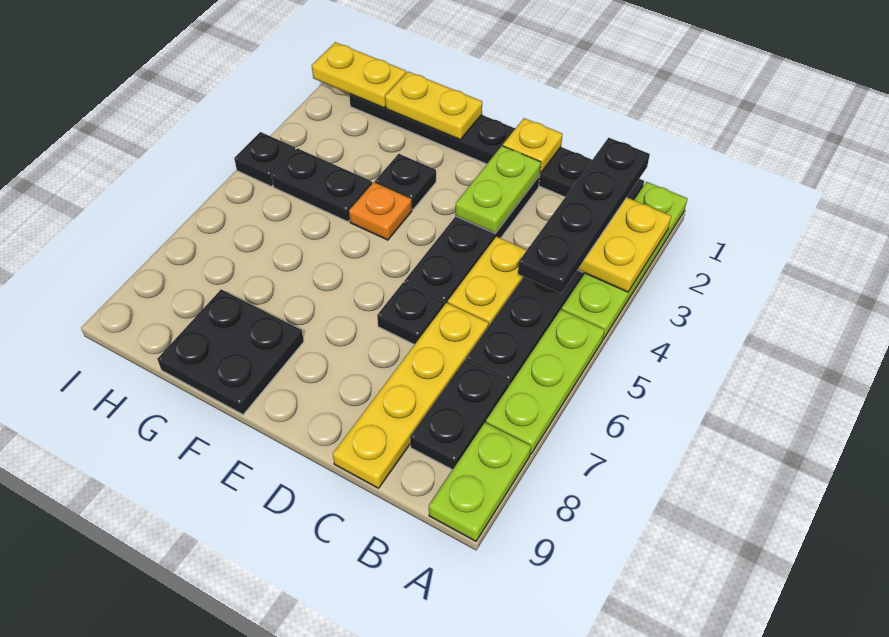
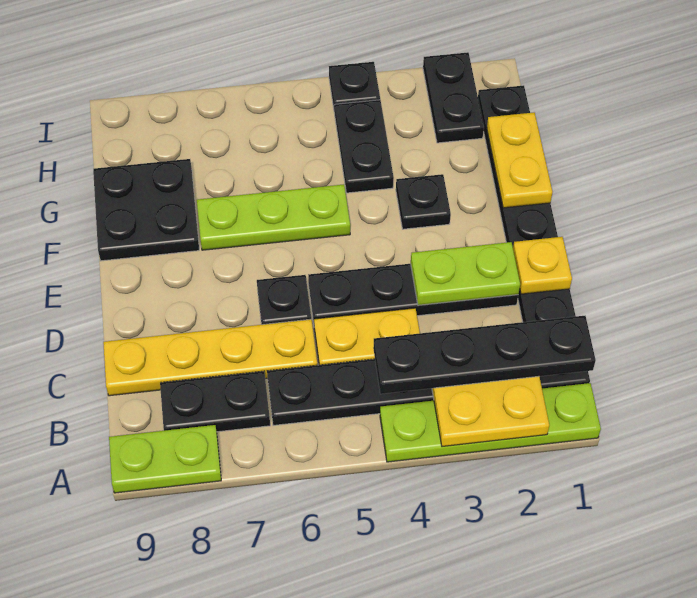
lime plate A5:A7 level 1 -> lime plate F5:F7 level 1
orange plate F4 level 1 -> none
yellow plate H1:I1 level 2 -> none
none -> black plate H2:I2 level 1

